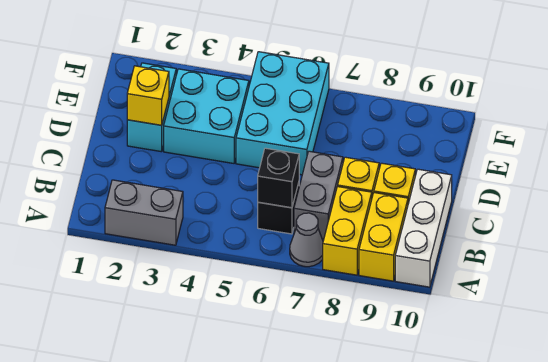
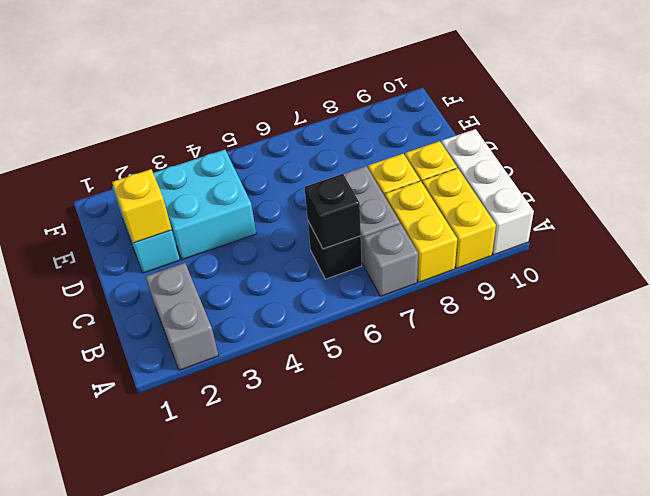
grey brick A2:A3 level 1 -> grey brick A2:B2 level 1
grey cone A7 level 1 -> grey brick A7 level 1
cyan brick D5:F6 level 1 -> none

